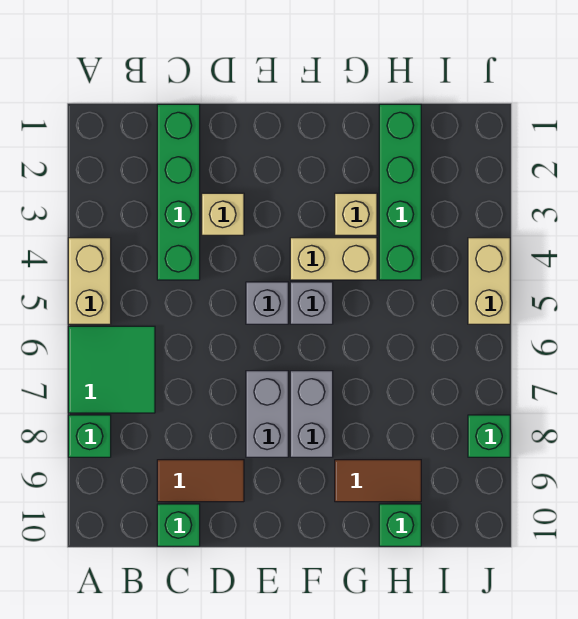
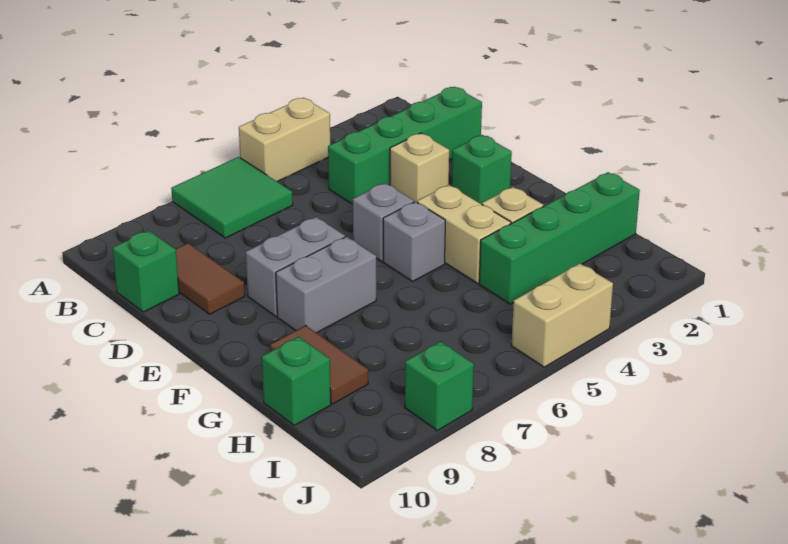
green brick A8 level 1 -> green brick E2 level 1

